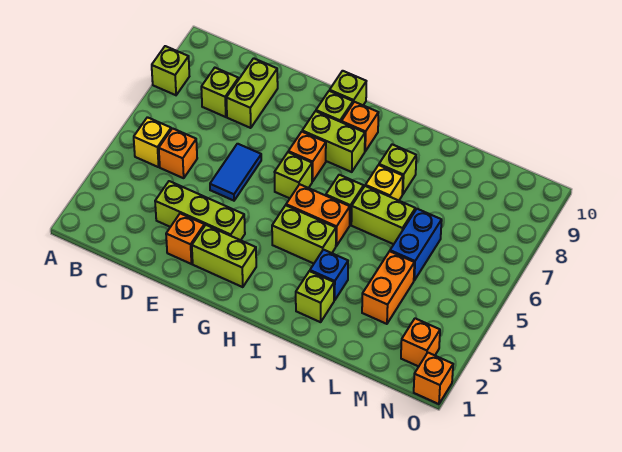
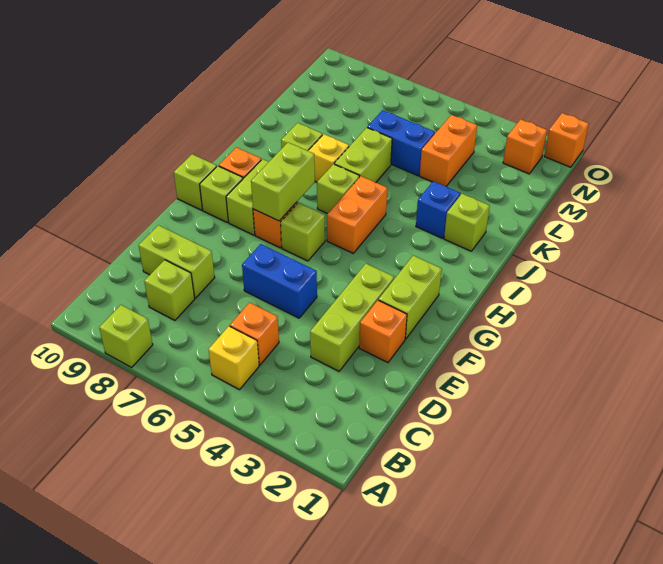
blue tile E5:E6 level 1 -> blue brick E5:E6 level 1
lime brick H4:I4 level 1 -> lime brick G7:H7 level 2
orange brick L3:L4 level 1 -> orange brick L4:M4 level 1

